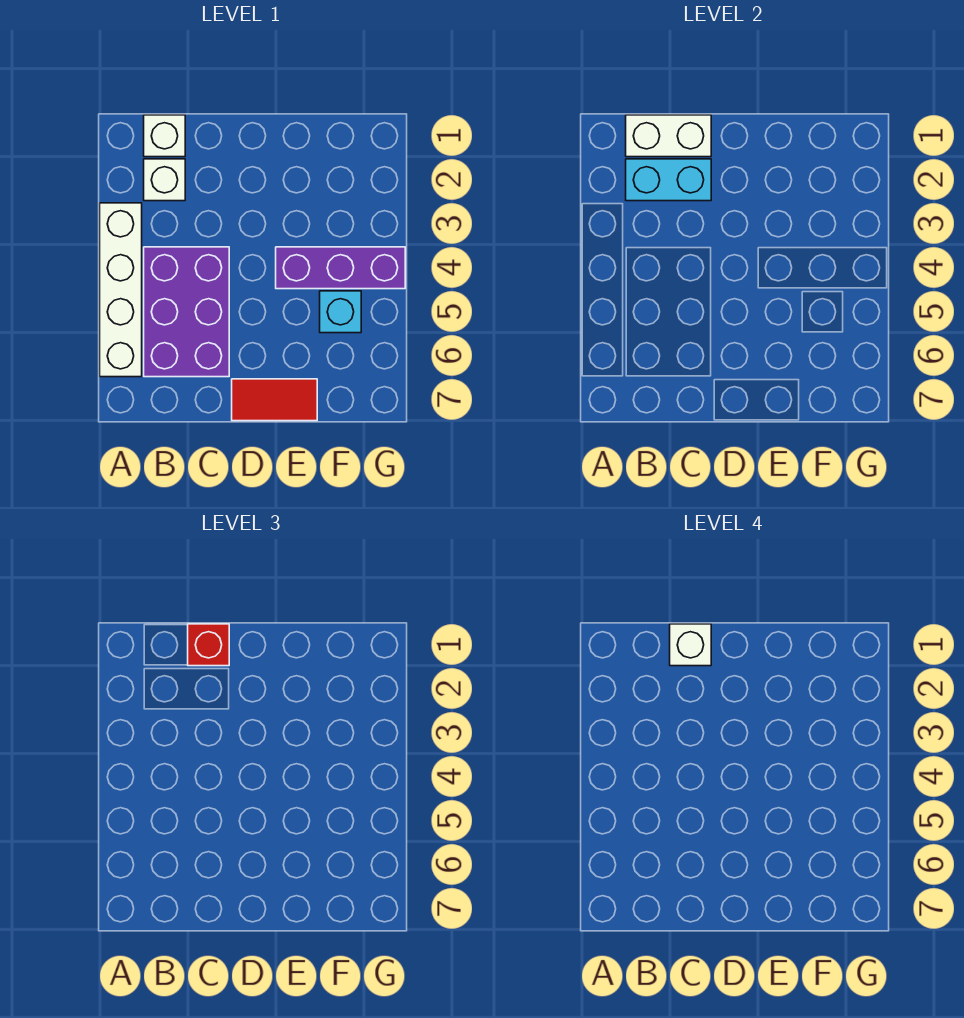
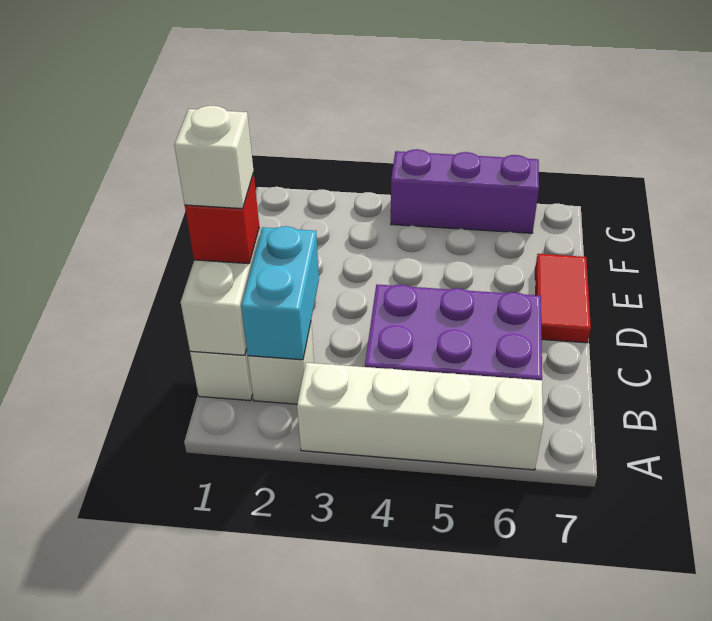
purple brick E4:G4 level 1 -> purple brick G4:G6 level 1
cyan brick F5 level 1 -> none

